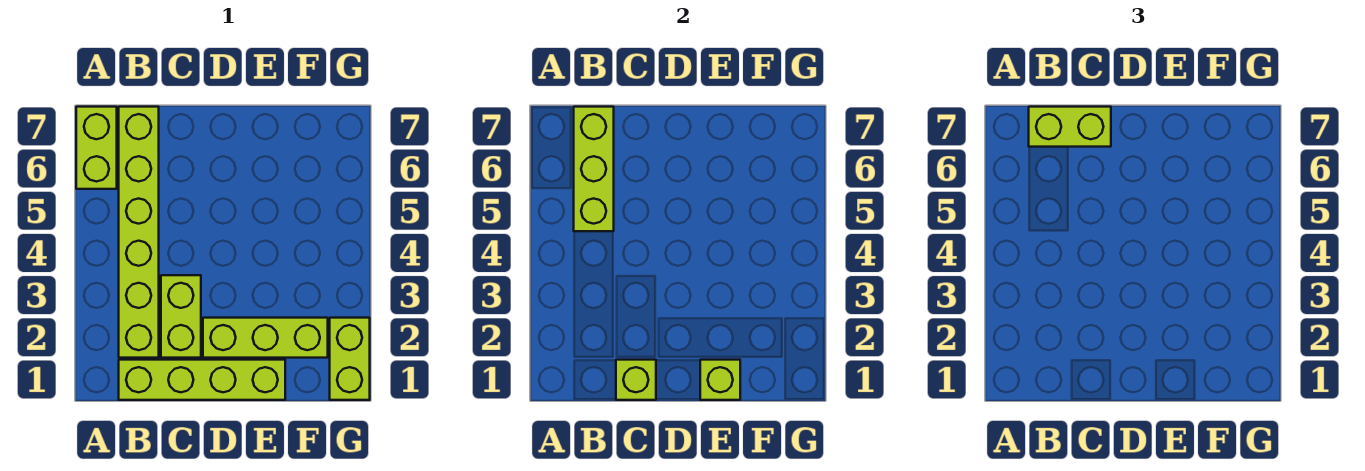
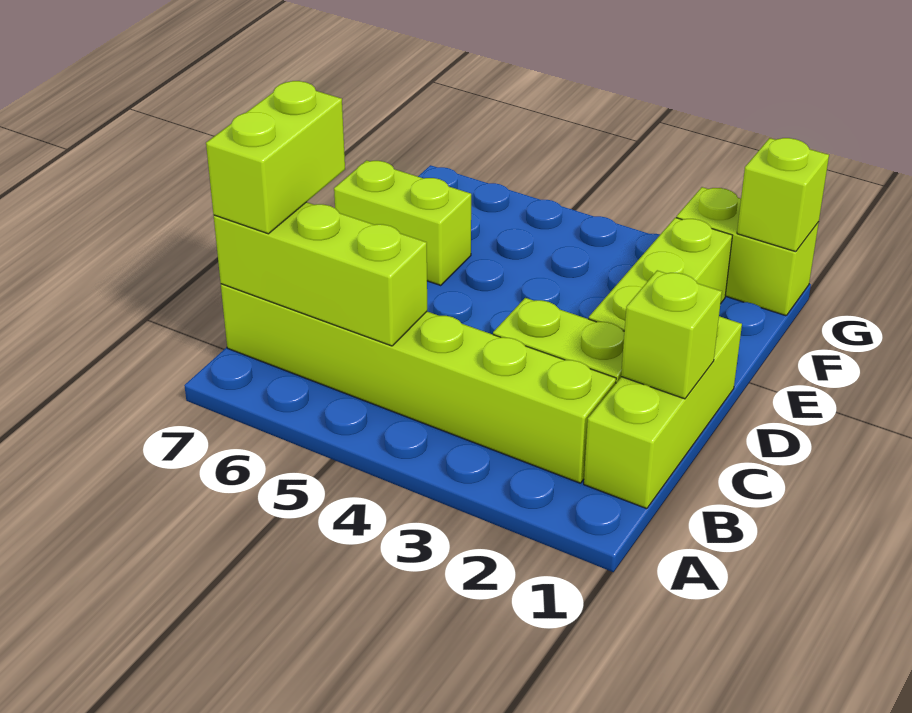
lime brick A6:A7 level 1 -> lime brick E6:E7 level 1
lime brick B1:E1 level 1 -> lime brick B1:D1 level 1
lime brick E1 level 2 -> lime brick G1 level 2

